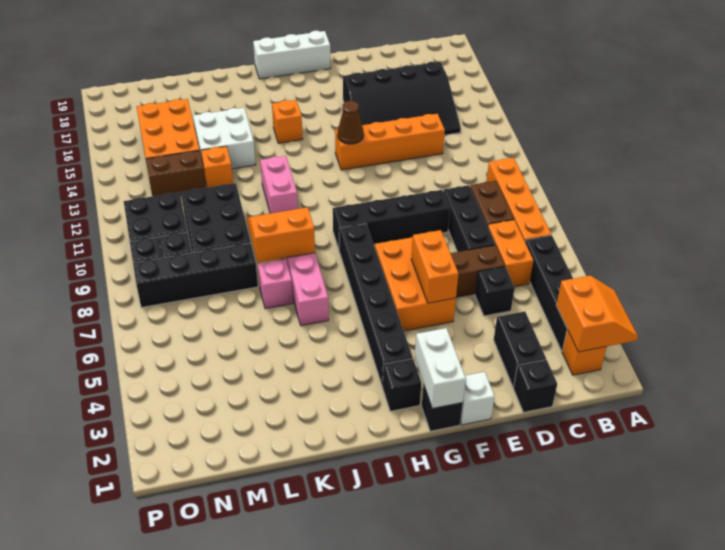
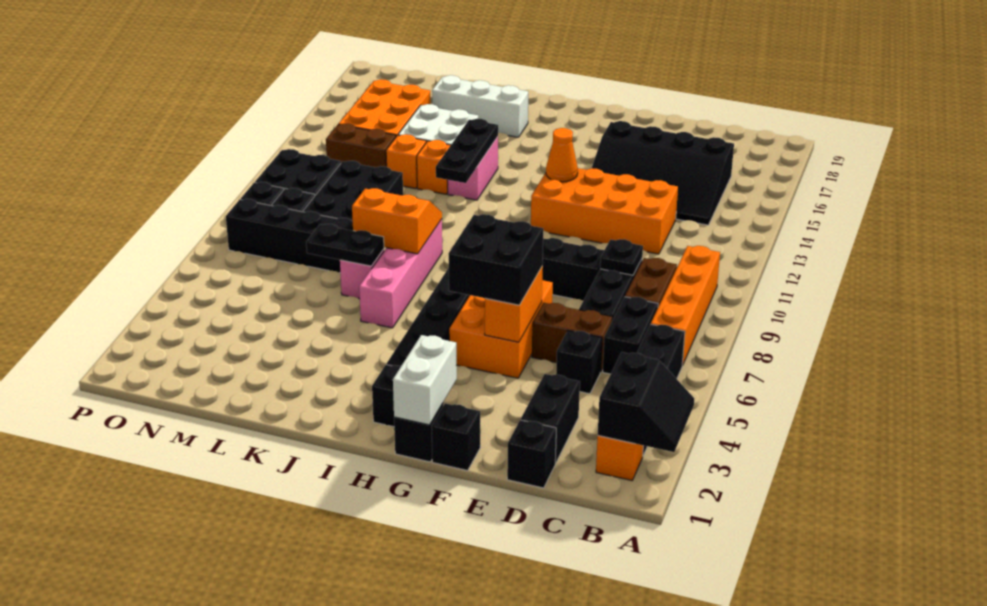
orange slope A2:B3 level 2 top B -> black slope A2:B3 level 2 top B
orange brick C6:C7 level 1 -> black brick C6:C7 level 1
none -> black plate D9 level 2
orange brick D13:G13 level 1 -> orange brick D12:G13 level 1
white brick F1 level 1 -> black brick F1 level 1
none -> black brick F5:G6 level 3
brown cone G13 level 2 -> orange cone G13 level 2
white brick G19:I19 level 1 -> white brick J17:L17 level 1
orange brick I15 level 1 -> orange brick K13 level 1
pink brick J11:J12 level 1 -> pink brick J13:J14 level 1
none -> black plate J12:J14 level 2
none -> black plate K7:L7 level 2

